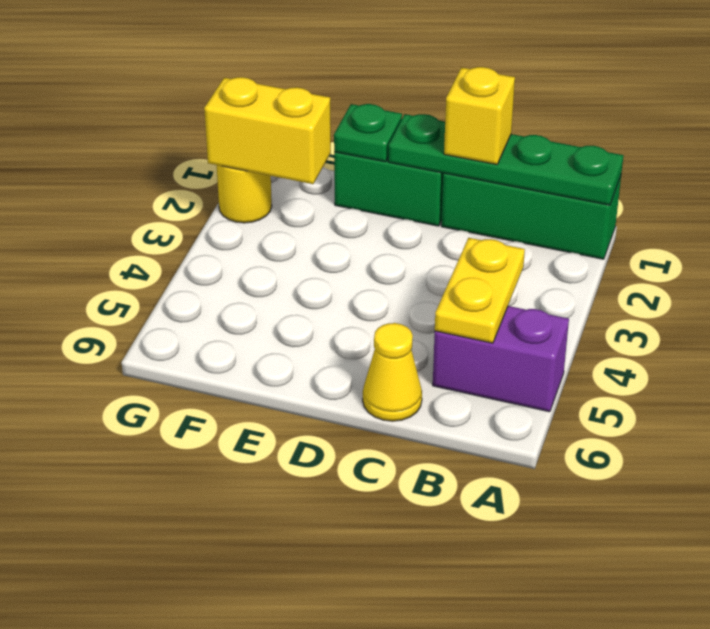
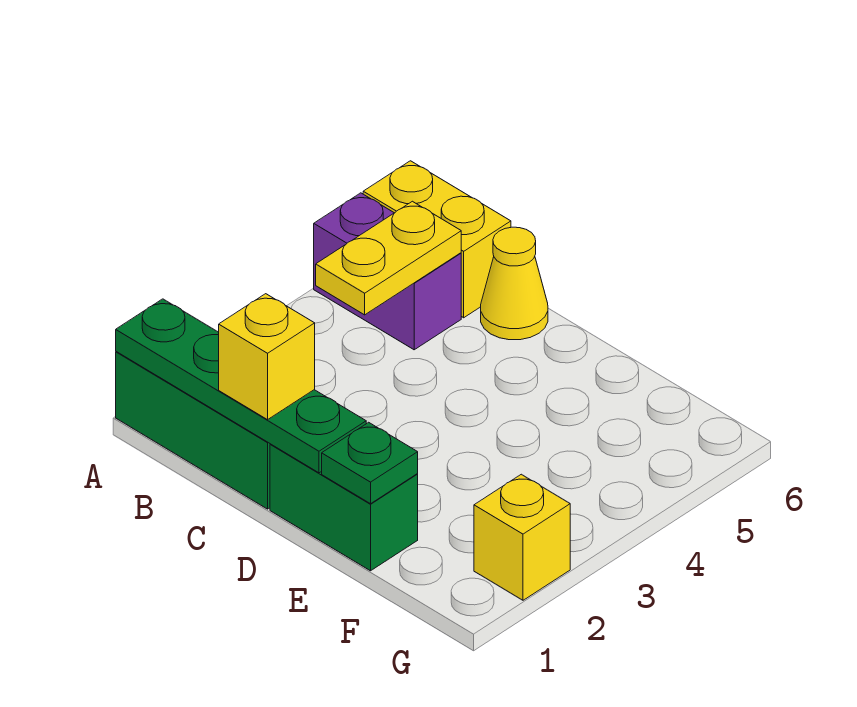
yellow brick F2:G2 level 2 -> yellow brick A6:B6 level 1
yellow round brick G2 level 1 -> yellow brick G2 level 1

